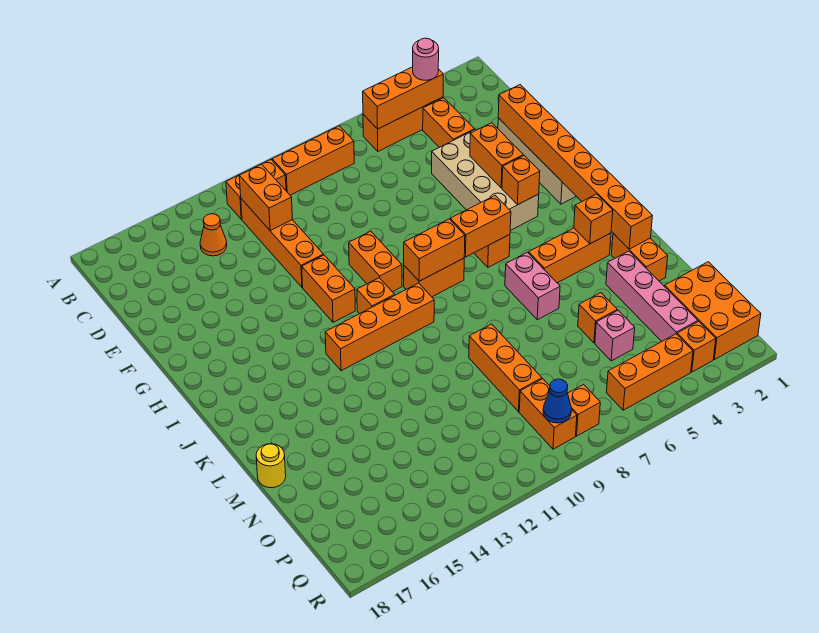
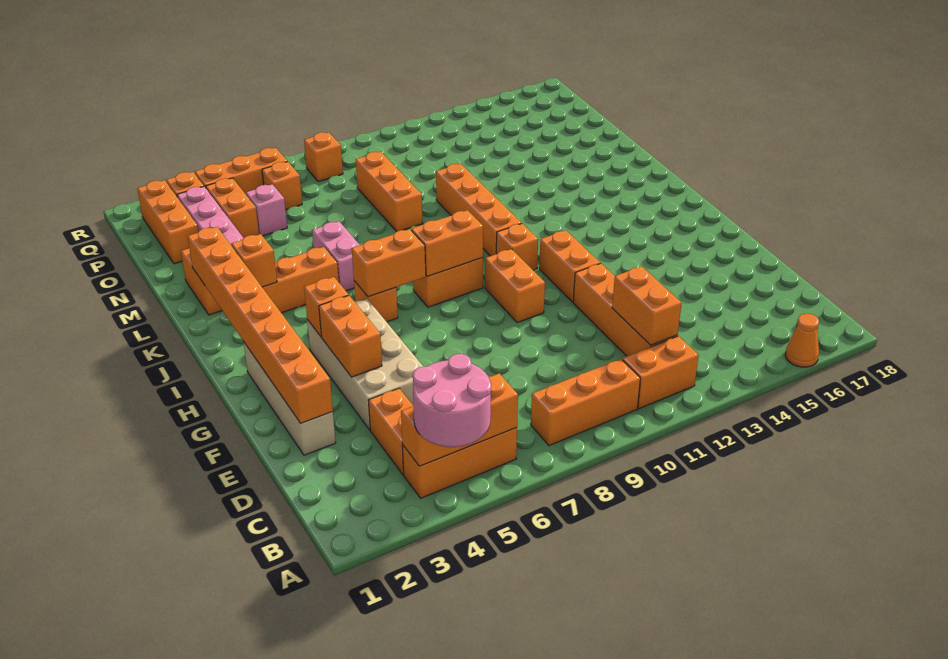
pink round brick B4 level 3 -> pink round brick A4:B5 level 3
orange cone C14 level 1 -> orange cone A16 level 1
orange brick J10:J13 level 1 -> orange brick J11:M11 level 1
yellow round brick M18 level 1 -> none
orange brick N5 level 1 -> orange brick P6 level 1
orange brick O1:Q2 level 1 -> orange brick O2:Q2 level 1
orange brick P9:Q9 level 1 -> orange brick O4:P4 level 1
blue cone Q9 level 2 -> none

